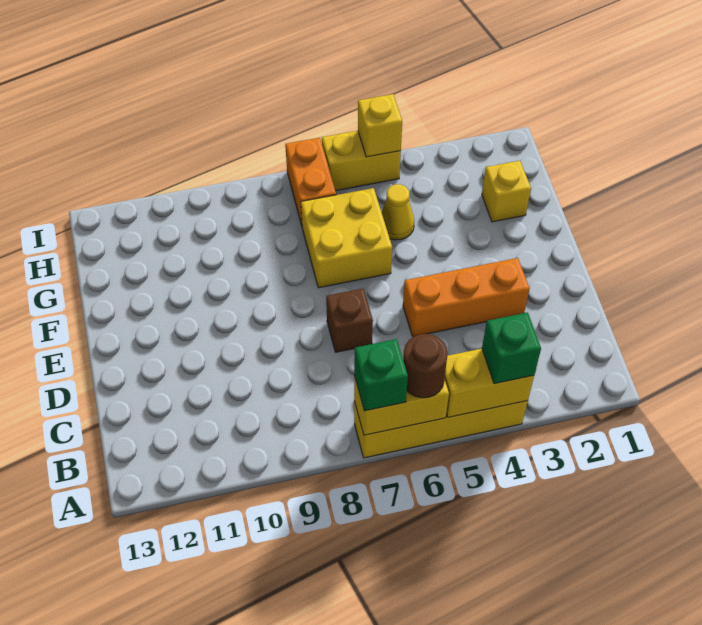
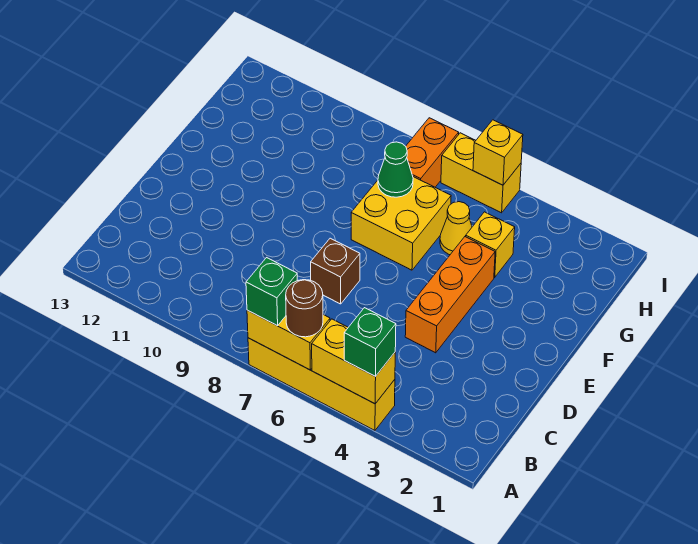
orange brick D3:D5 level 1 -> orange brick D4:F4 level 1
yellow brick G2 level 1 -> yellow brick G4 level 1
none -> green cone G7 level 2

